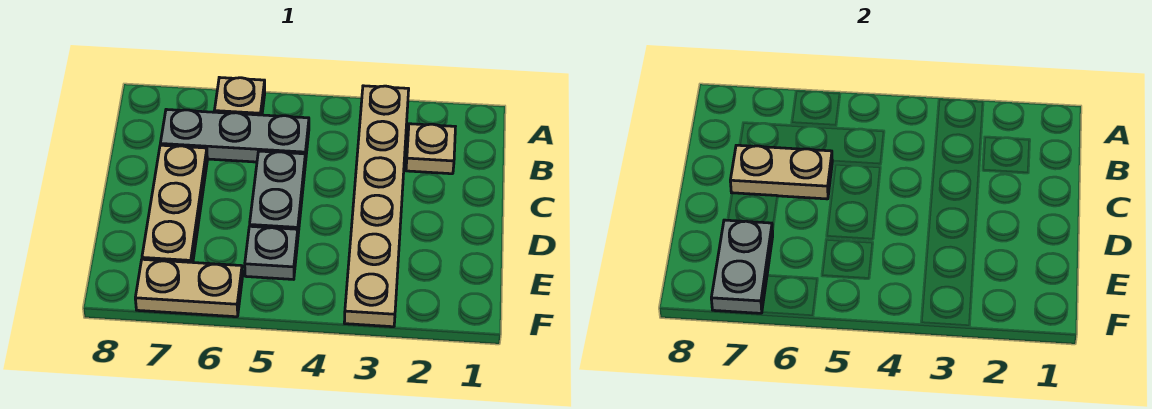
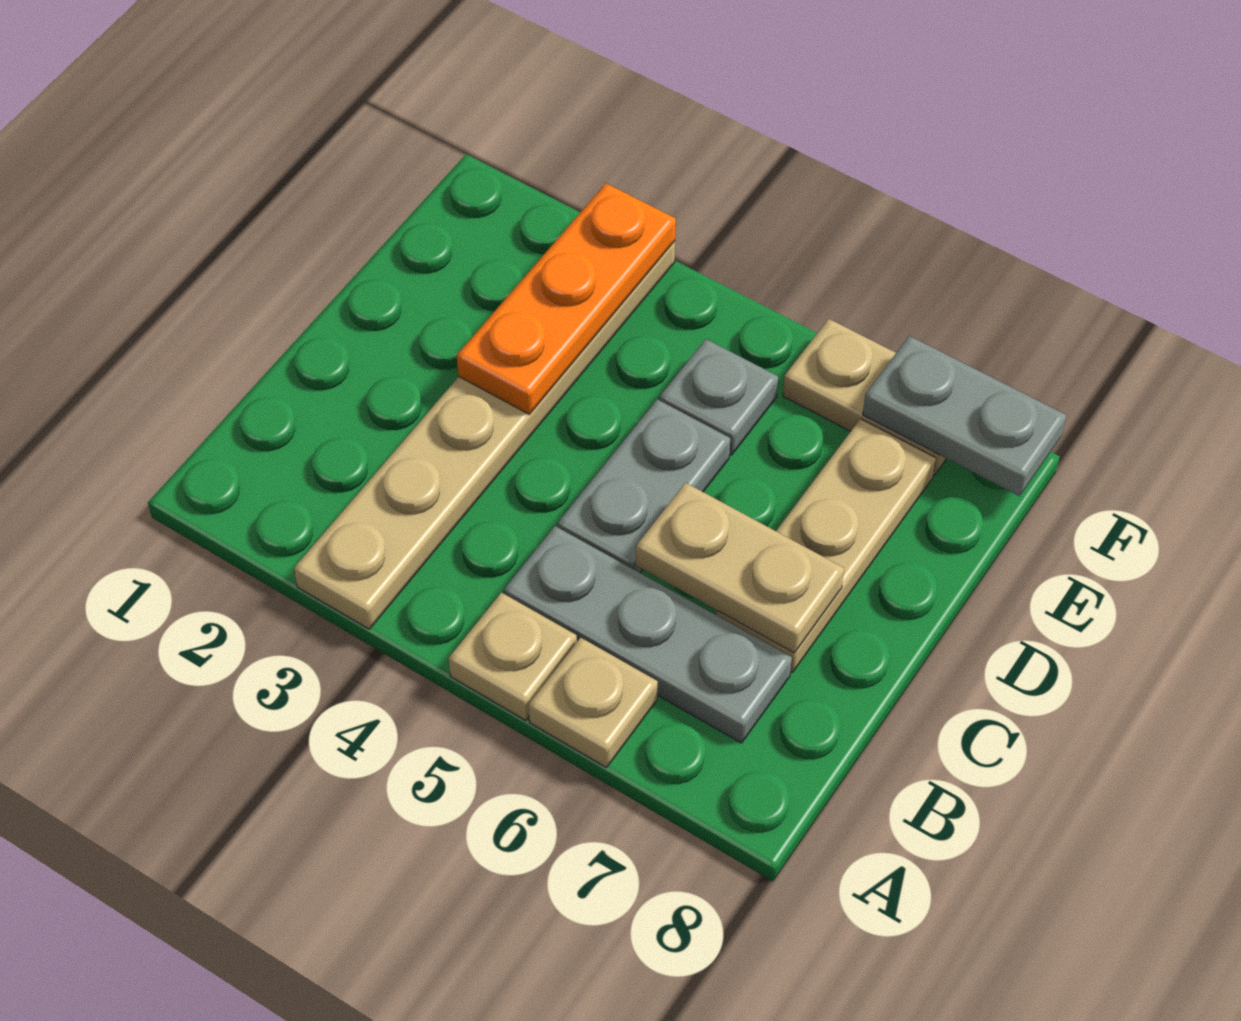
tan plate B2 level 1 -> tan plate A5 level 1
none -> orange plate D3:F3 level 2
grey plate E7:F7 level 2 -> grey plate F7:F8 level 2

